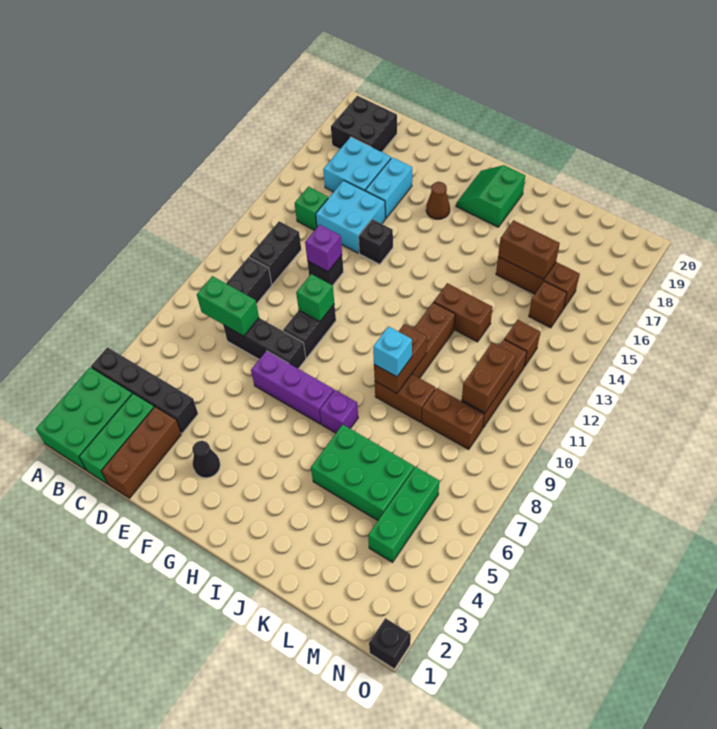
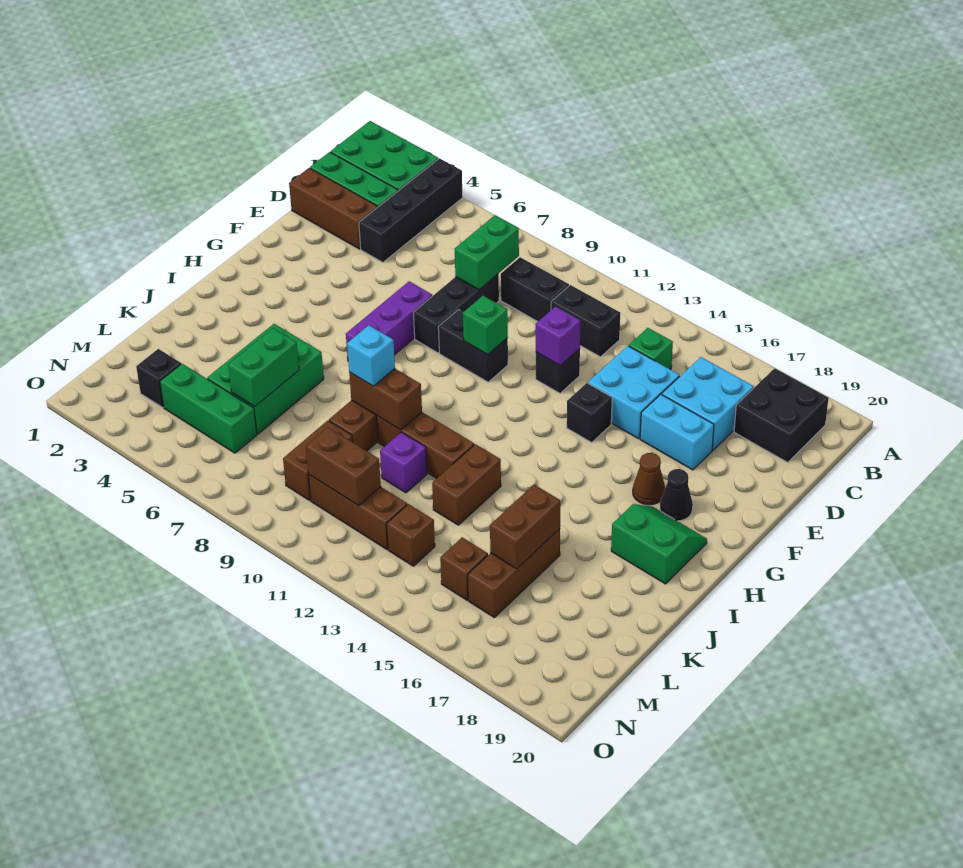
black cone F3 level 1 -> black cone G18 level 1
purple brick I7 level 1 -> purple brick K11 level 1
none -> green brick K6:L6 level 2
black brick O1 level 1 -> black brick M3 level 1

